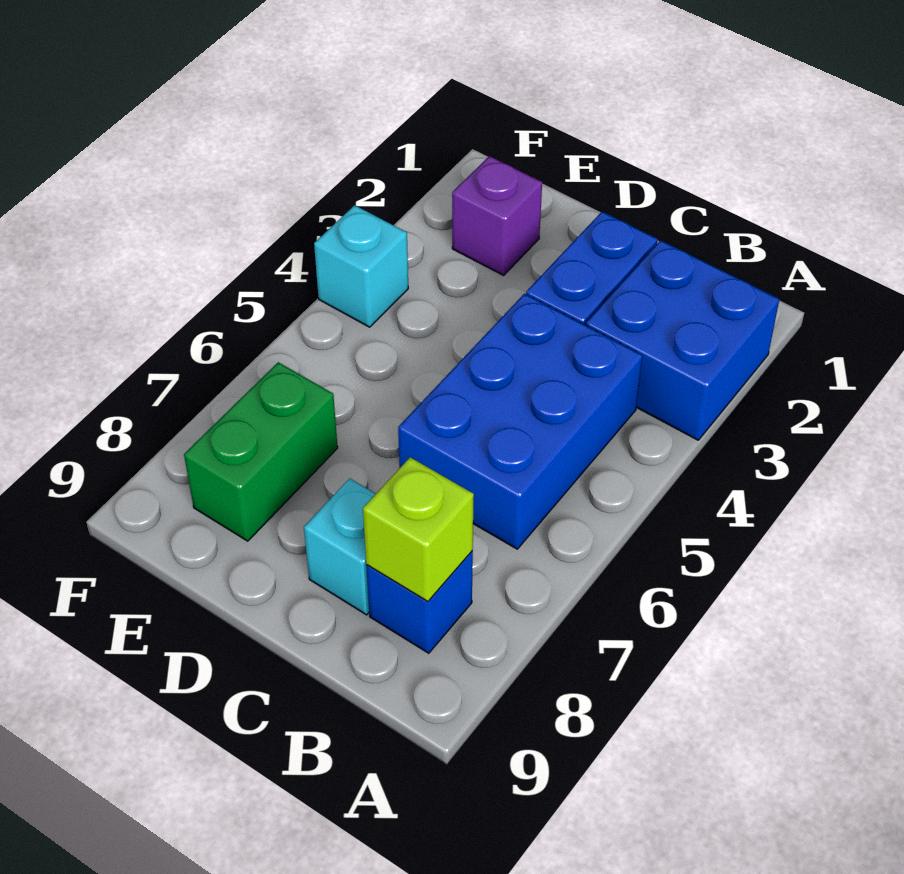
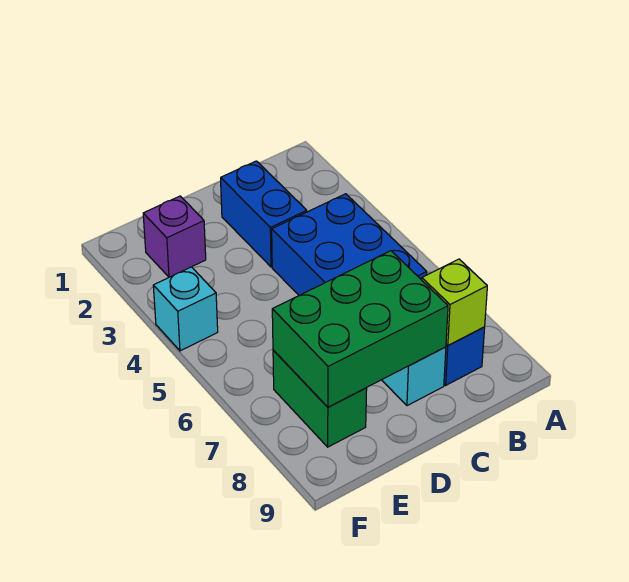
blue brick A2:B3 level 1 -> none
none -> green brick C7:E8 level 2

